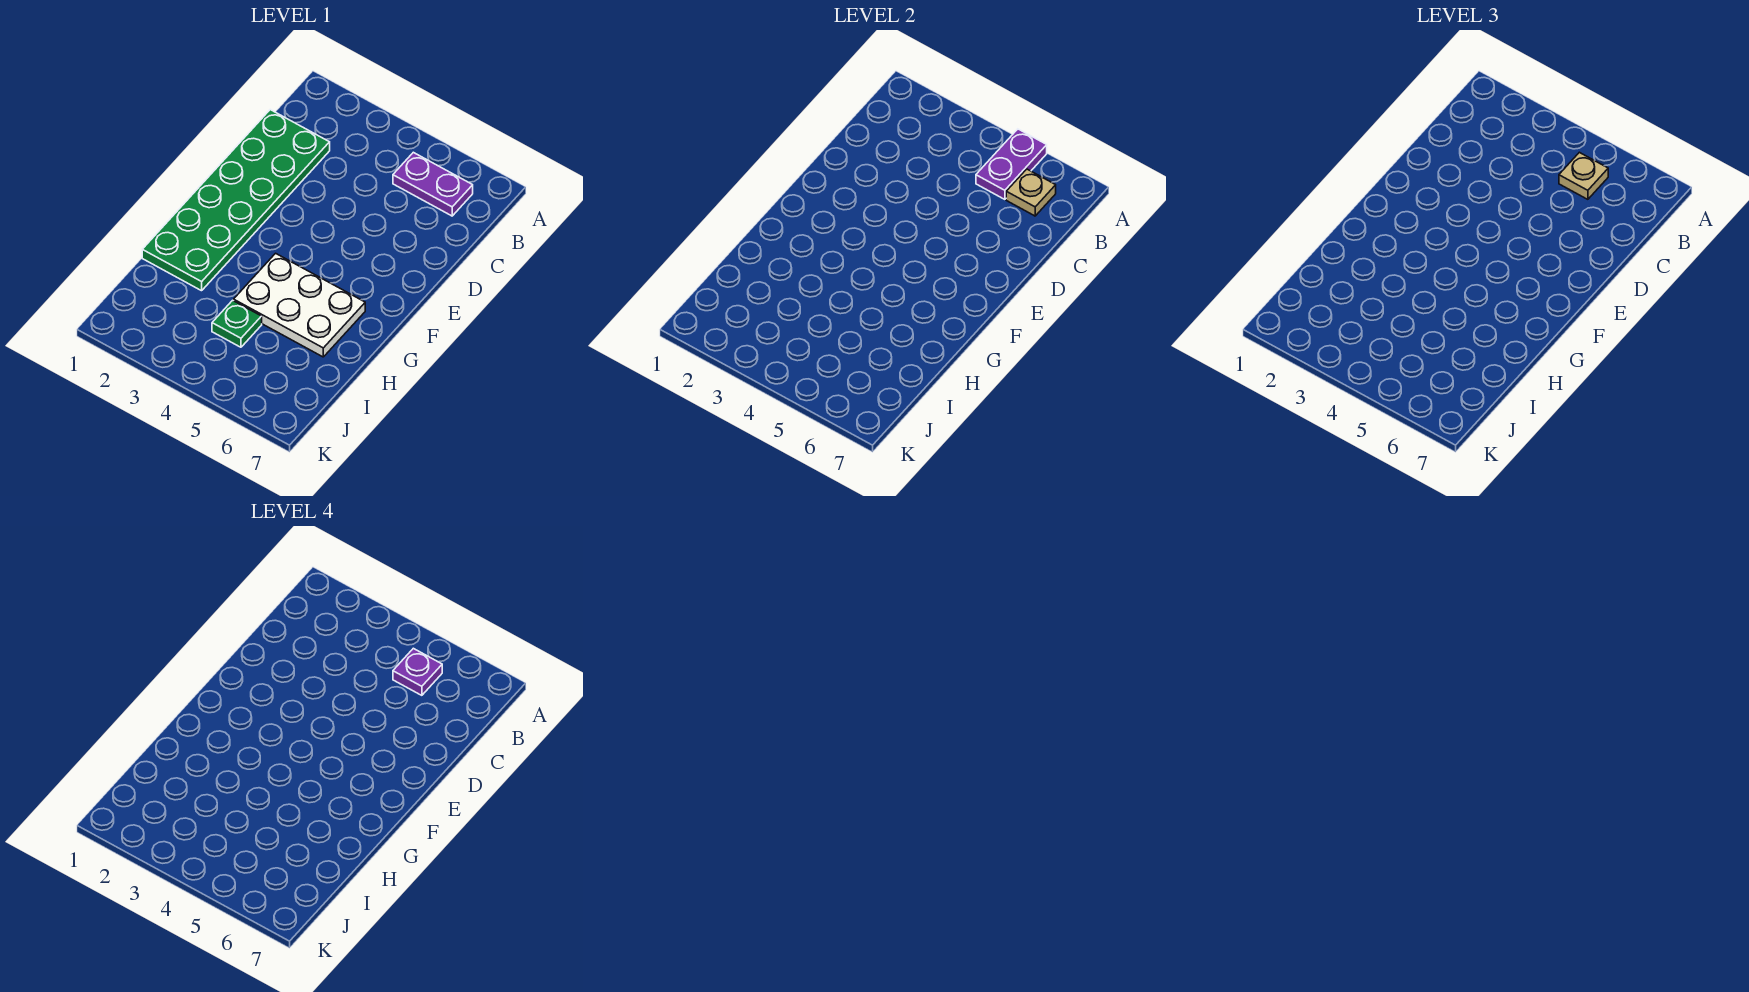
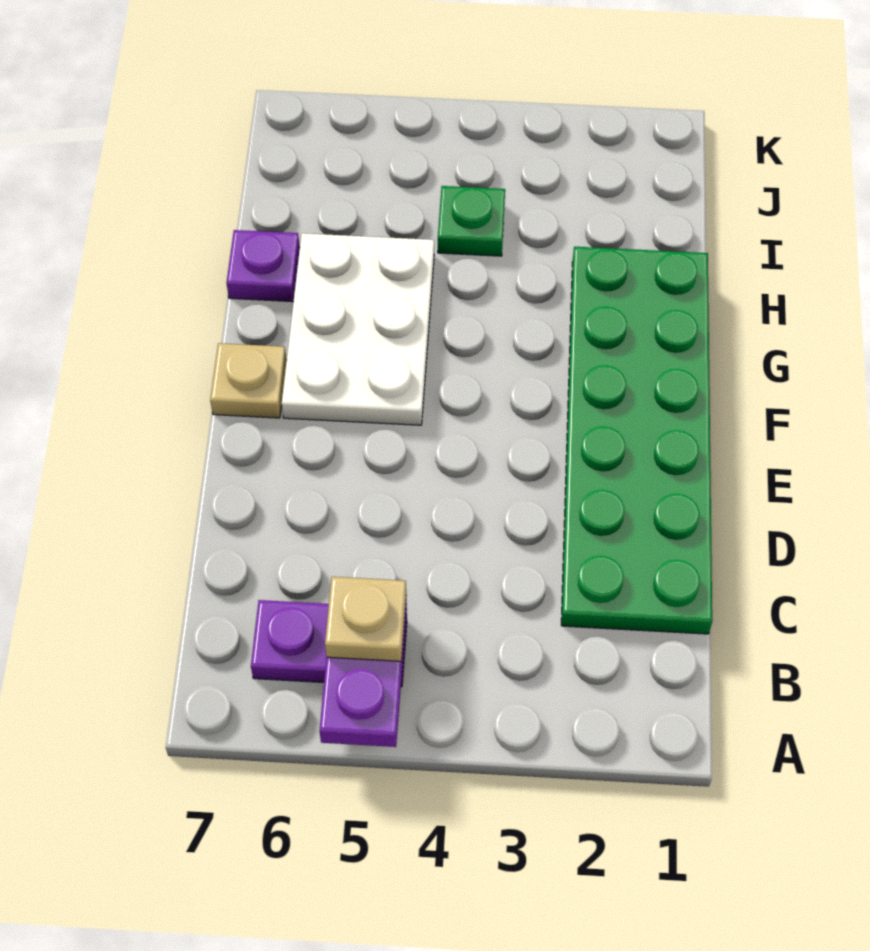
purple plate B5 level 4 -> purple plate H7 level 1
tan plate B6 level 2 -> tan plate F7 level 1
white plate G4:H6 level 1 -> white plate F5:H6 level 1

